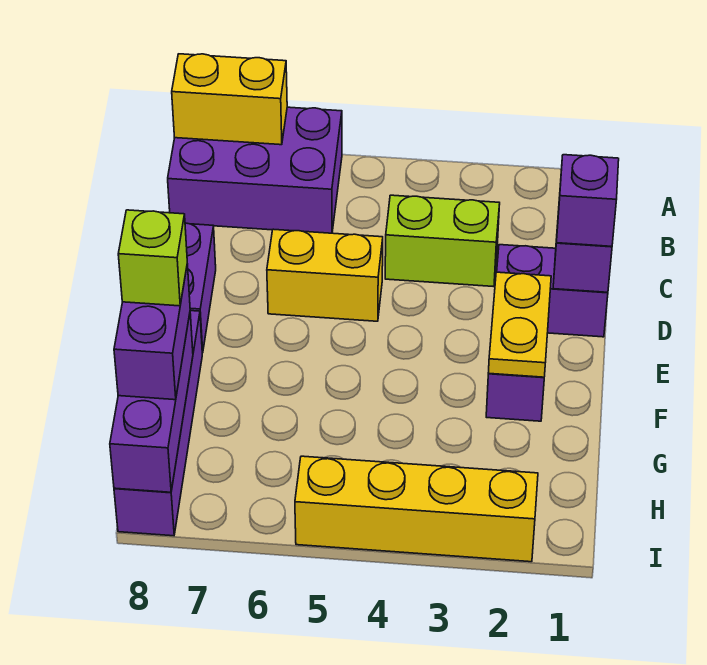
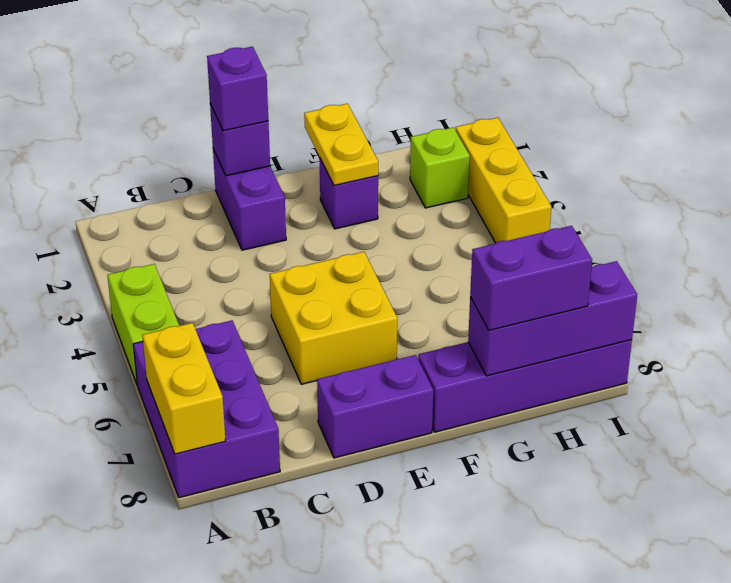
lime brick C3:C4 level 1 -> lime brick A4:A5 level 1
yellow brick D5:D6 level 1 -> yellow brick D5:E6 level 1
yellow plate E2:F2 level 2 -> yellow plate F1:F2 level 2
lime brick G8 level 4 -> lime brick H2 level 1
yellow brick I2:I5 level 1 -> yellow brick I2:I4 level 1

